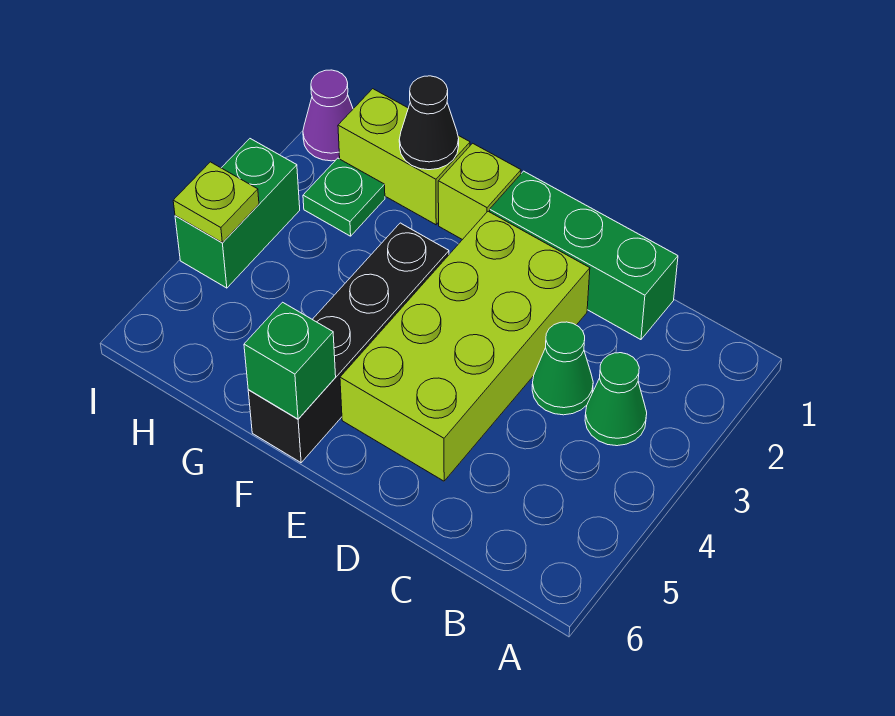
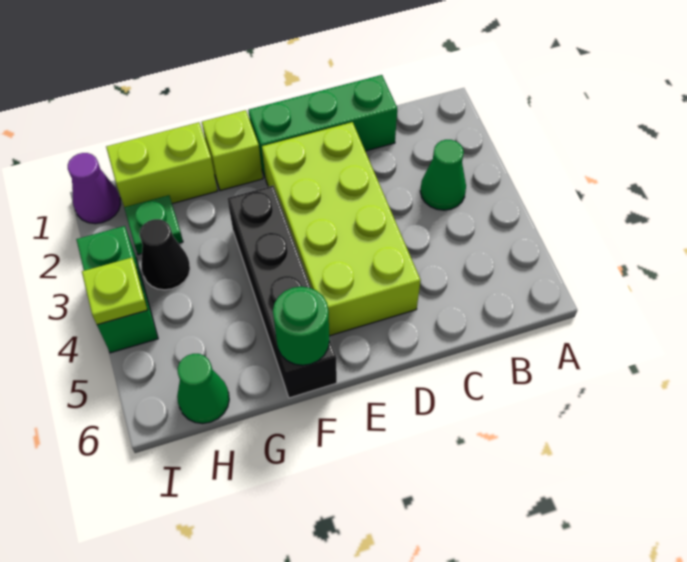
green cone C3 level 1 -> green cone H6 level 1
green brick F6 level 2 -> green round brick F6 level 2
black cone G1 level 2 -> black cone H3 level 1

